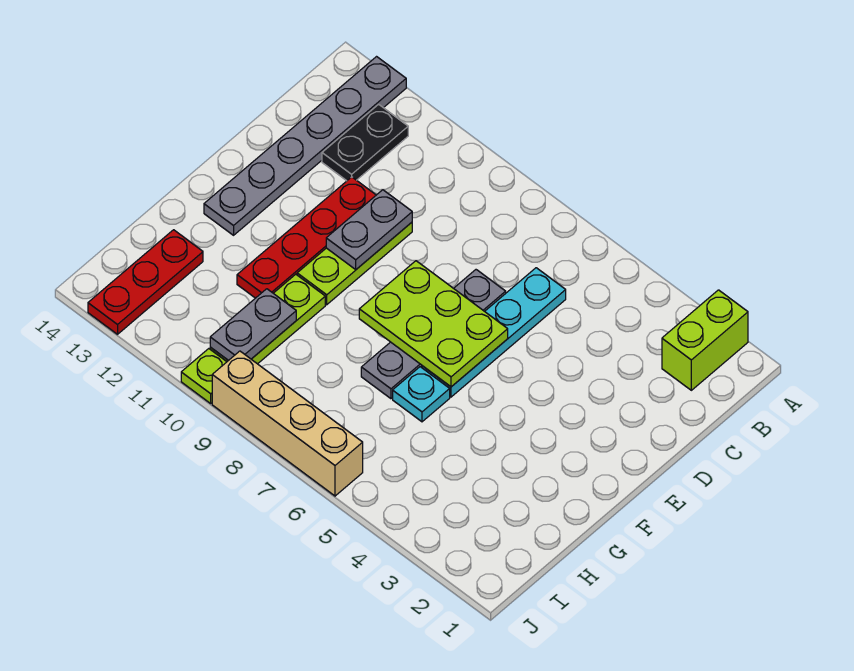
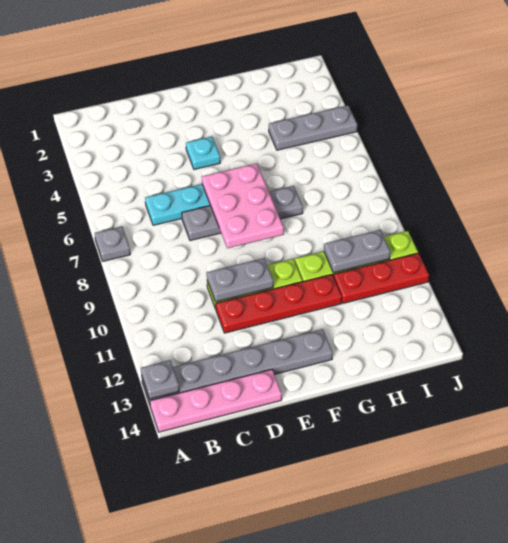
lime brick A2:B2 level 1 -> none
none -> grey plate A7 level 1
none -> grey plate A13 level 2
none -> pink plate A14:D14 level 1
black plate B12:C12 level 1 -> none
lime plate E6:F8 level 2 -> pink plate E6:F8 level 2
cyan plate G6 level 1 -> cyan plate E4 level 1
none -> grey plate H4:J4 level 1
red plate H13:J13 level 1 -> red plate H11:J11 level 1
tan brick J6:J9 level 1 -> none

